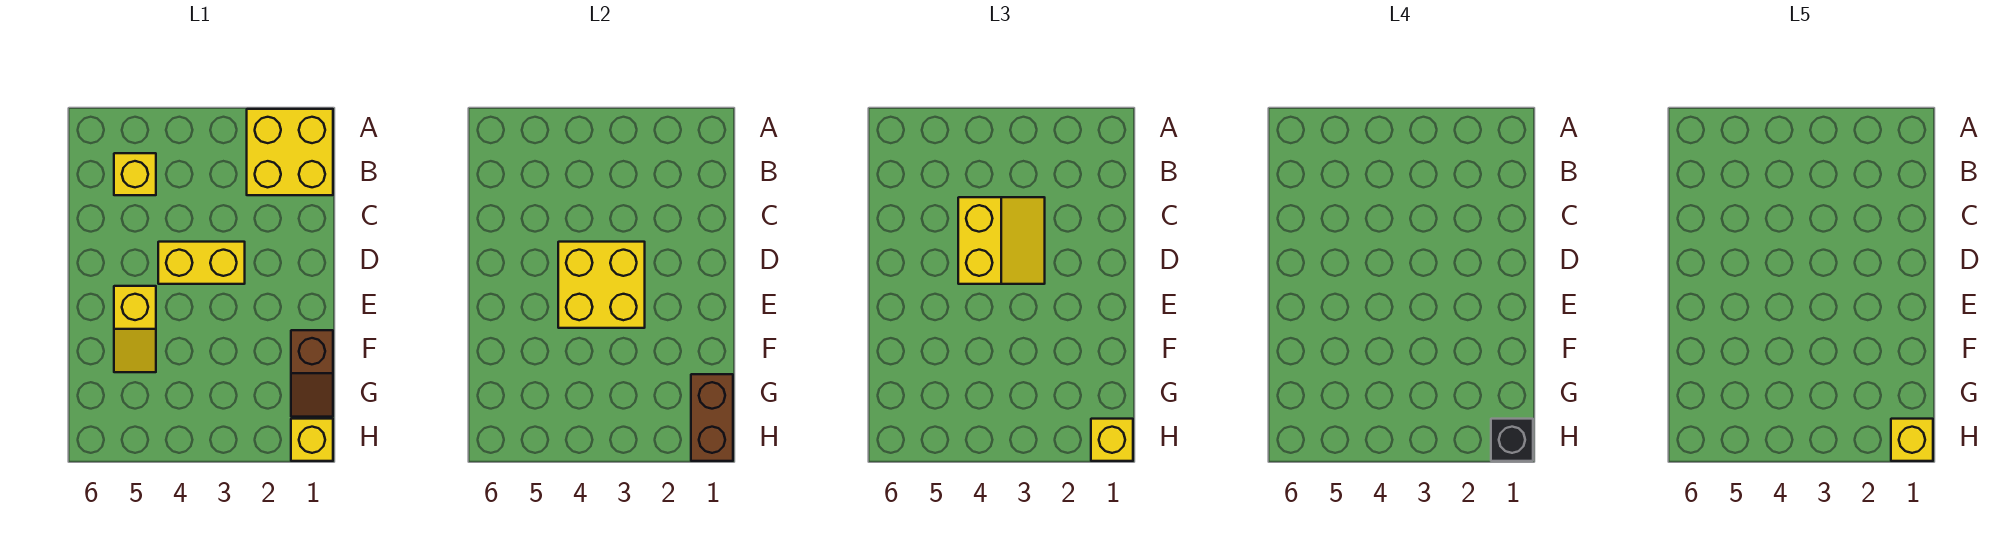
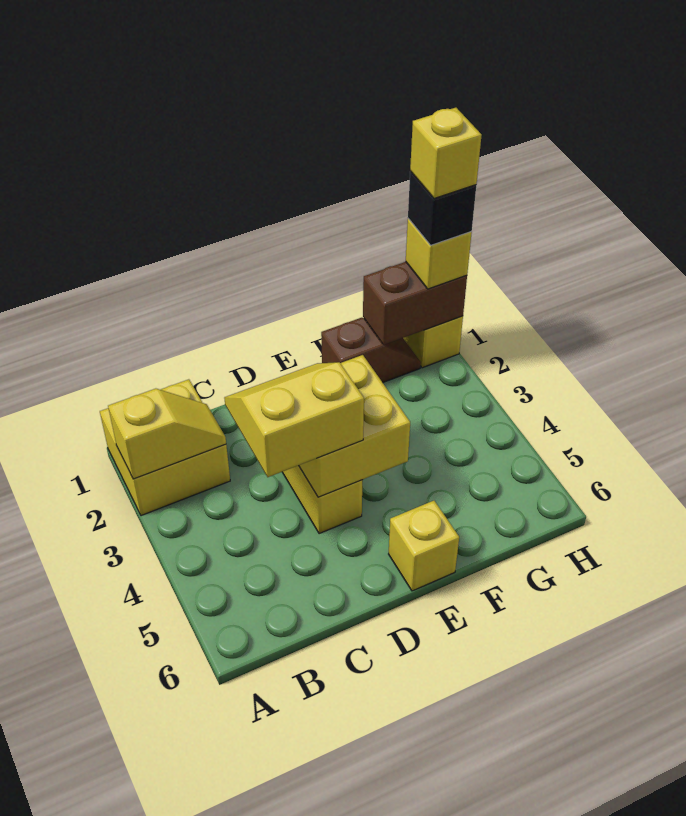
yellow brick B5 level 1 -> yellow brick E6 level 1
yellow slope E5:F5 level 1 top E -> yellow slope A2:B2 level 2 top A

